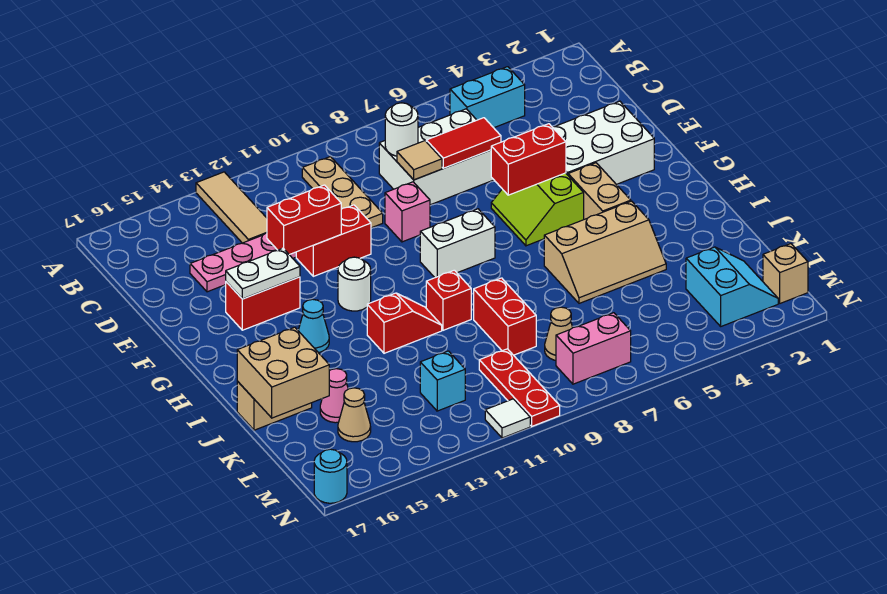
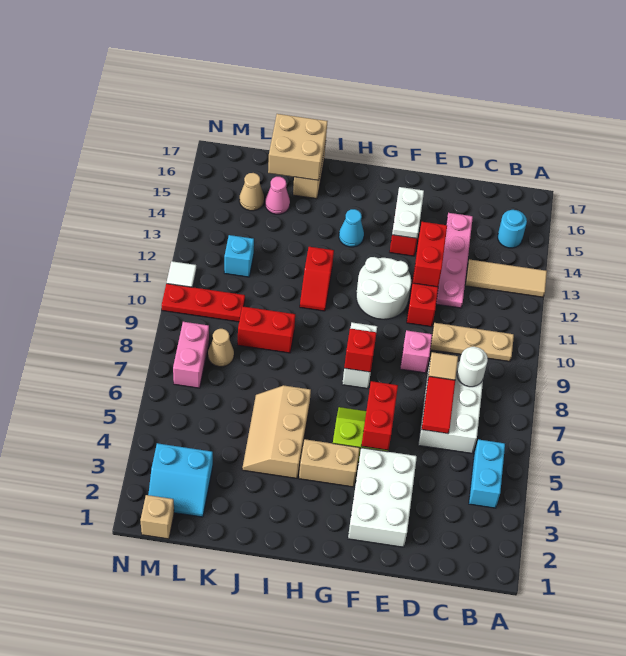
white round brick G12 level 1 -> white round brick F11:G12 level 1
red brick I10 level 1 -> red brick G8 level 2
cyan round brick N17 level 1 -> cyan round brick B15 level 1

